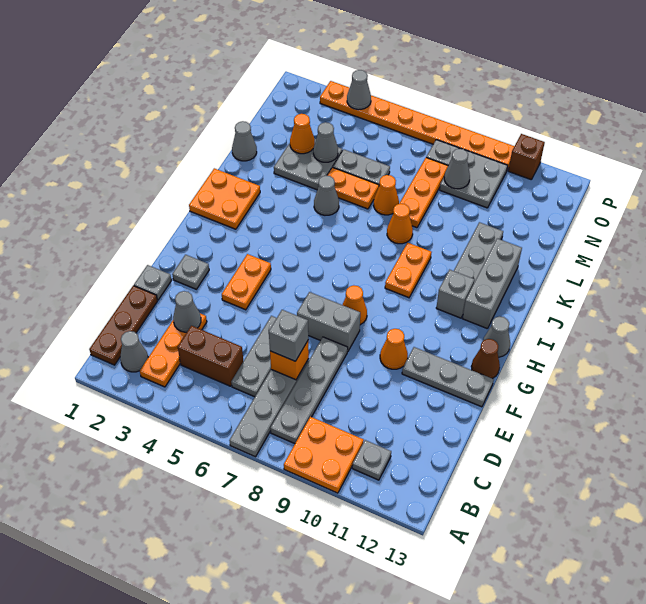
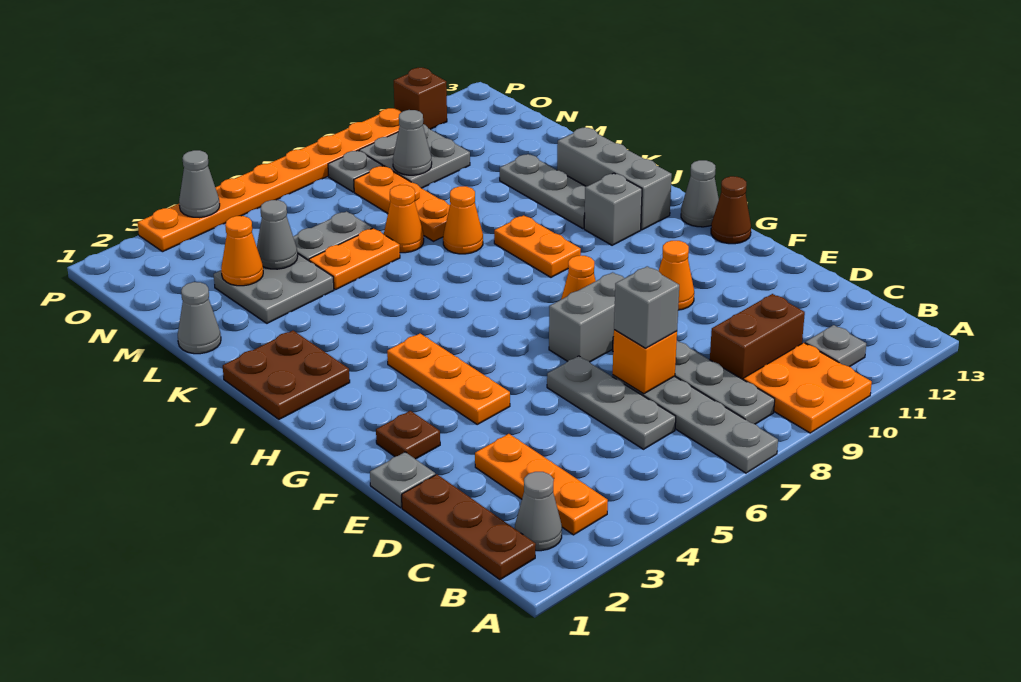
brown brick C4:C5 level 1 -> brown brick C9:C10 level 1
grey cone D3 level 2 -> none
grey plate F2 level 1 -> brown plate F2 level 1
orange plate F4:G4 level 1 -> orange plate F4:H4 level 1
grey plate F11:F13 level 1 -> none
orange plate I1:J2 level 1 -> brown plate I1:J2 level 1
grey cone K5 level 1 -> none

